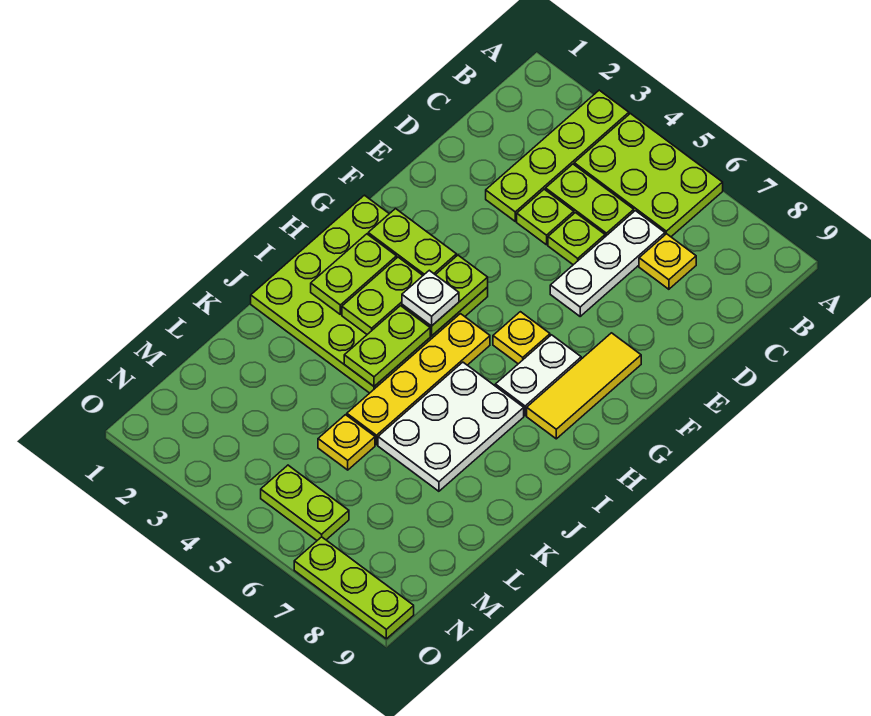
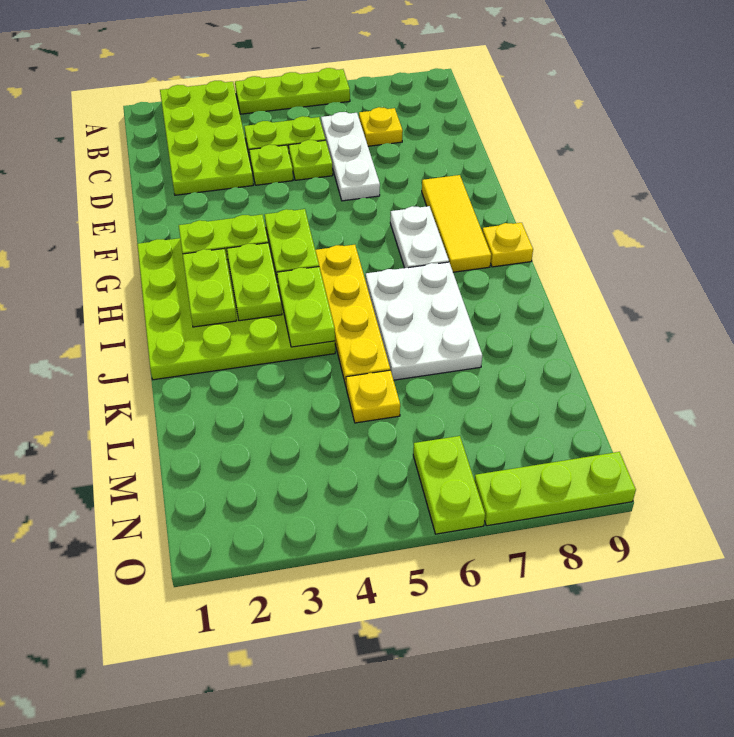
lime plate A3:D3 level 1 -> lime plate A2:D3 level 1
lime plate A4:B6 level 1 -> lime plate A4:A6 level 1
yellow plate G6 level 1 -> yellow plate H9 level 1
white plate H4 level 3 -> none
lime plate N5:N6 level 1 -> lime plate N6:O6 level 1

